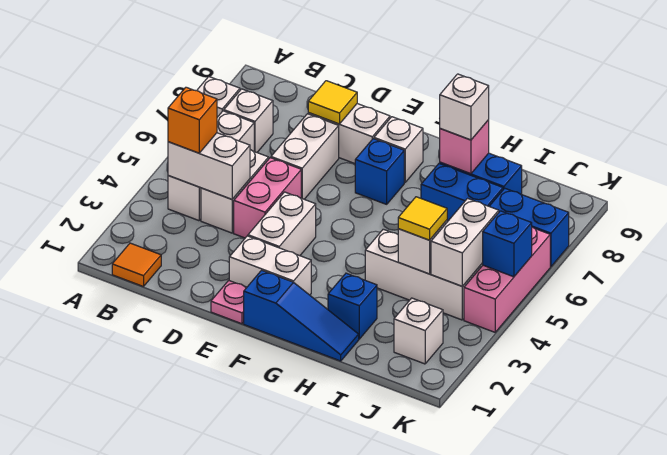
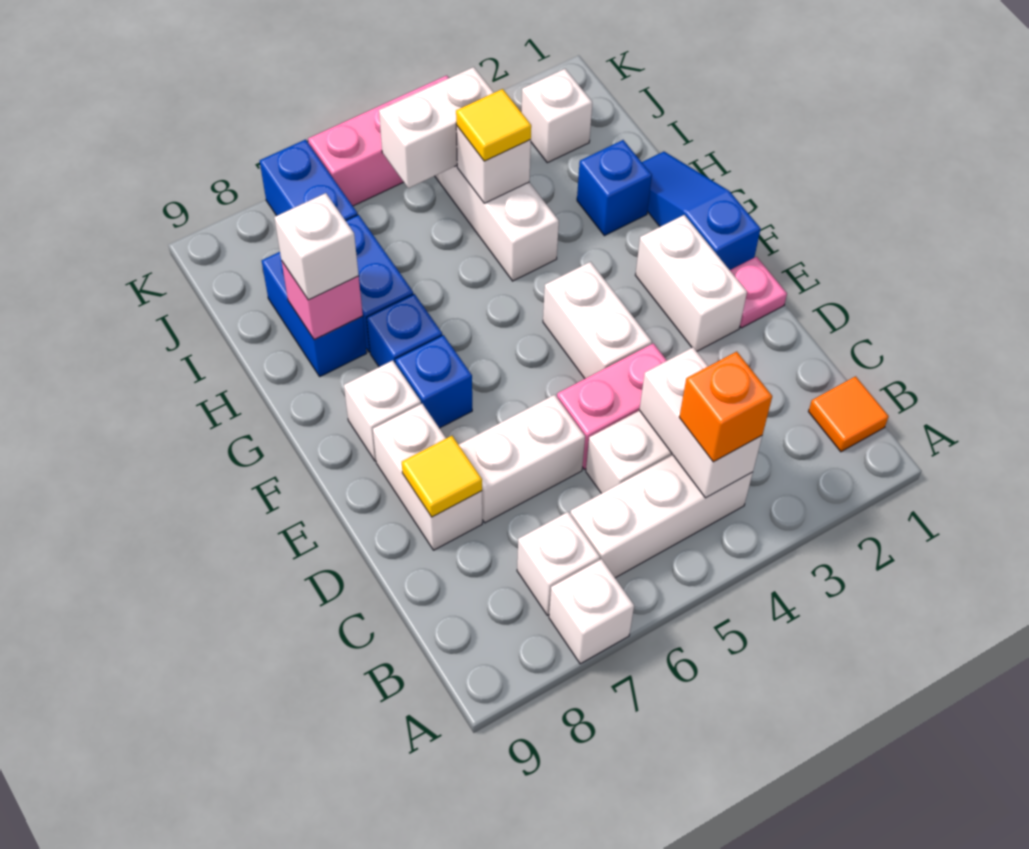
white brick E3:E4 level 1 -> white brick E4:F4 level 1
blue brick K5 level 2 -> blue brick G7 level 1

